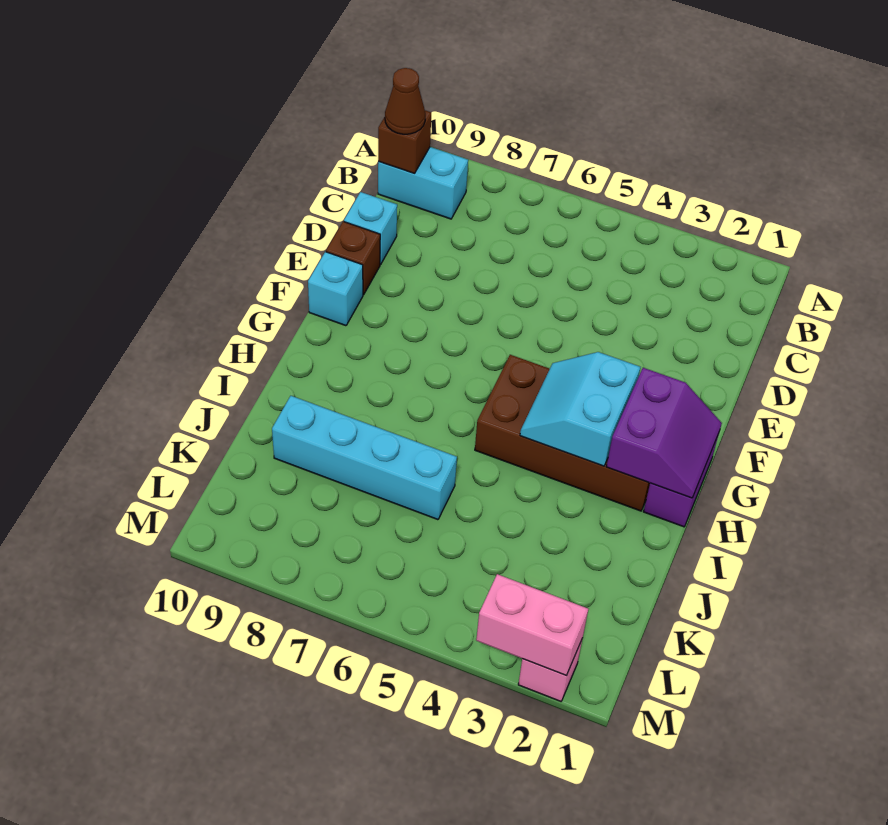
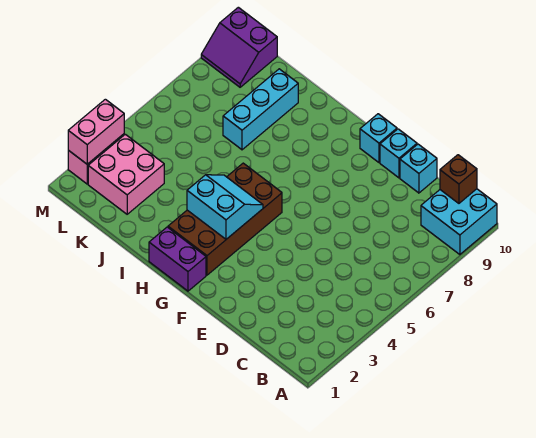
cyan brick B9:B10 level 1 -> cyan brick A9:B10 level 1
brown cone B10 level 3 -> none
brown brick E10 level 1 -> cyan brick E10 level 1
purple slope G1:H2 level 2 top 2 -> purple slope L9:M10 level 1 top 10
cyan brick J6:J9 level 1 -> cyan brick J7:J9 level 1
none -> pink brick K2:L3 level 1

